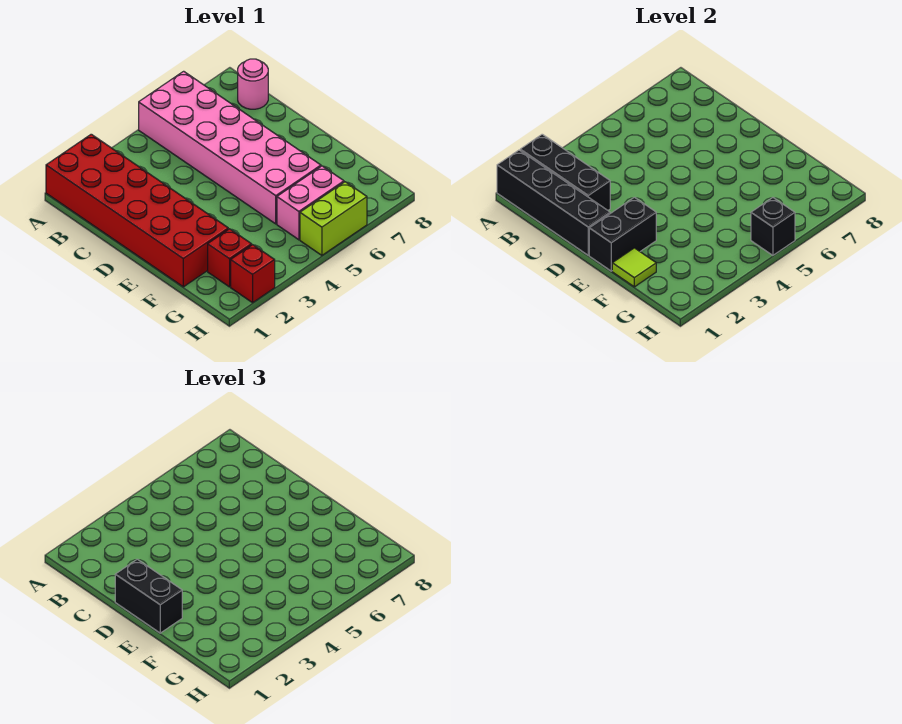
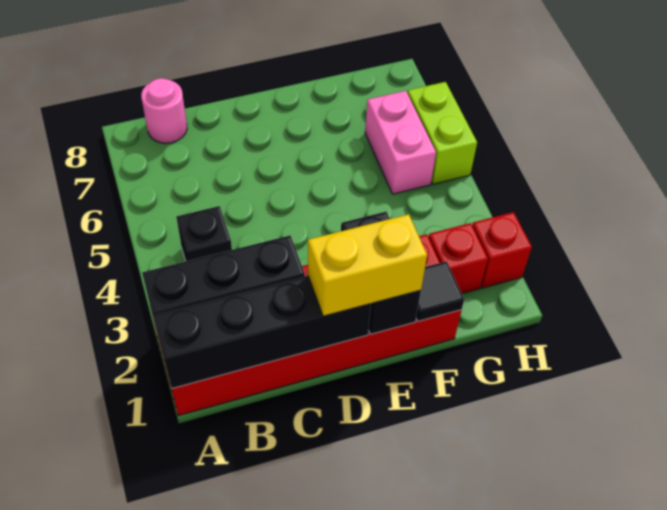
pink brick A5:F6 level 1 -> none
black brick D1:E1 level 3 -> yellow brick D1:E1 level 3
lime tile F1 level 2 -> black tile F1 level 2
black brick H5 level 2 -> black brick B4 level 1

